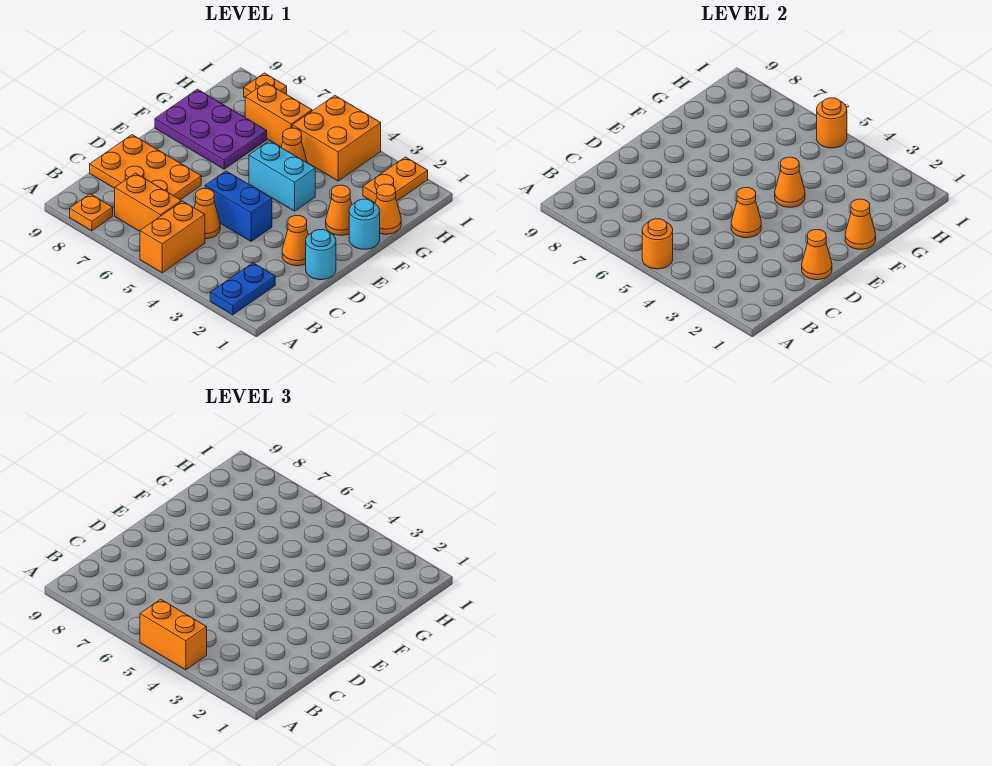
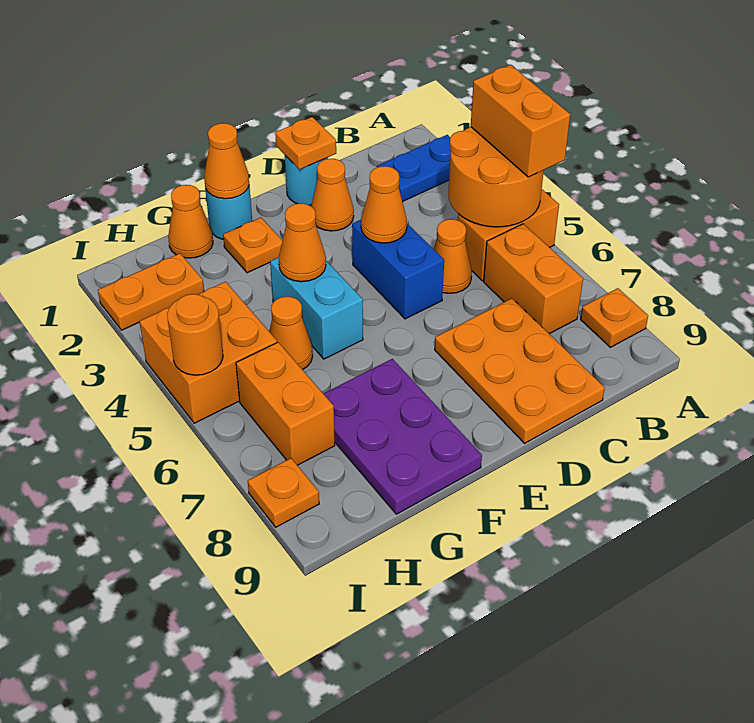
orange round brick A5 level 2 -> orange round brick A4:B5 level 2
orange cone D1 level 2 -> orange plate D1 level 2
orange cone F2 level 1 -> orange plate F2 level 1

